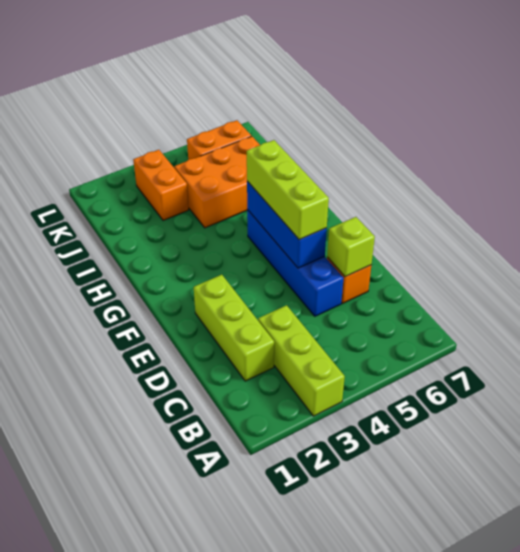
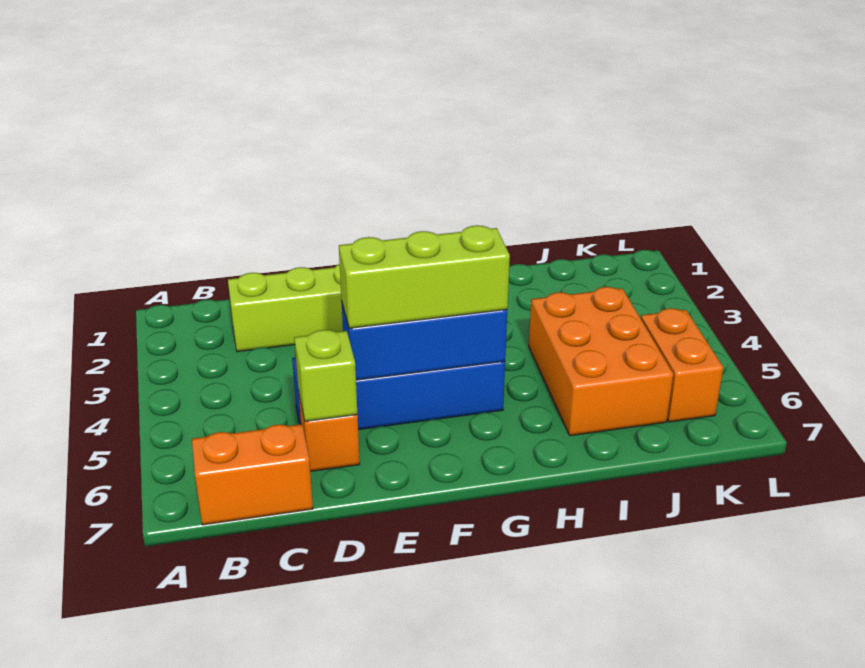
lime brick A3:C3 level 1 -> none
orange brick J3:K3 level 1 -> orange brick B7:C7 level 1

